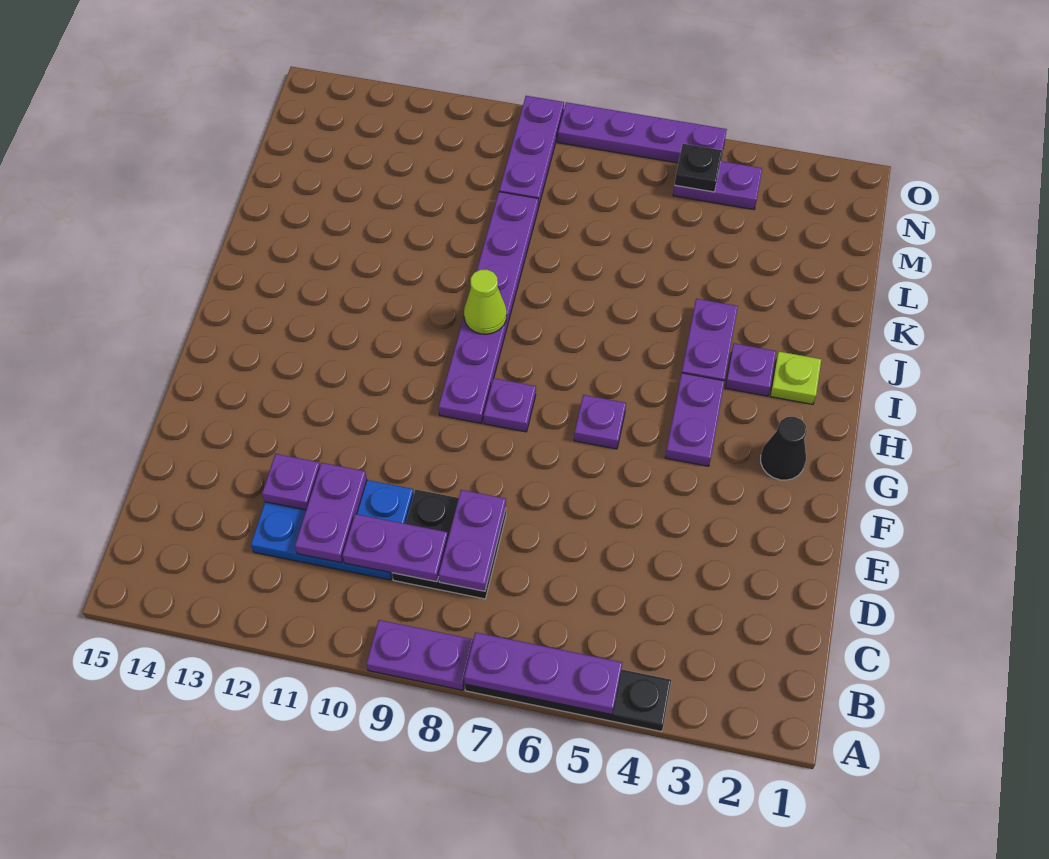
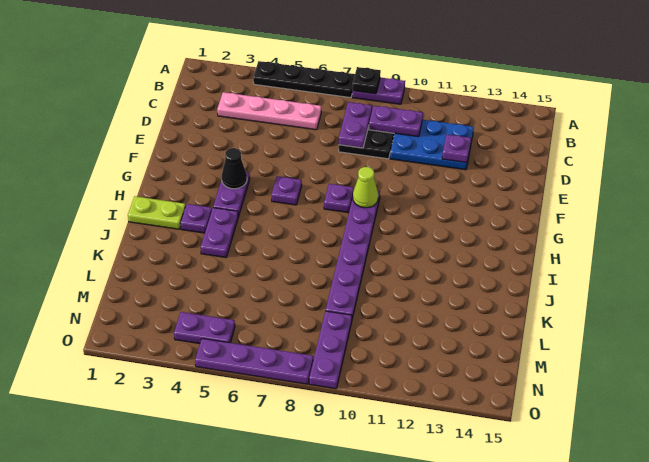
purple plate A5:A7 level 2 -> none
none -> pink plate C3:C6 level 1
purple plate C11:D11 level 2 -> none
black cone G2 level 1 -> black cone G4 level 2
lime plate I2 level 1 -> lime plate I1:I2 level 1
lime cone I9 level 2 -> lime cone G9 level 2
black plate N5 level 2 -> black plate A8 level 2

